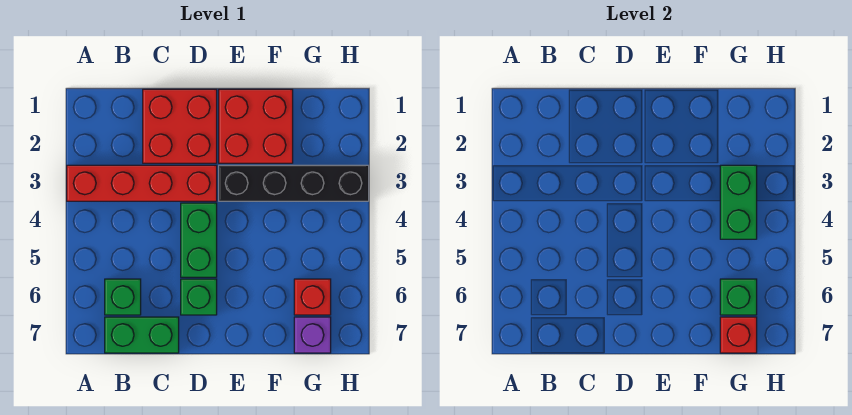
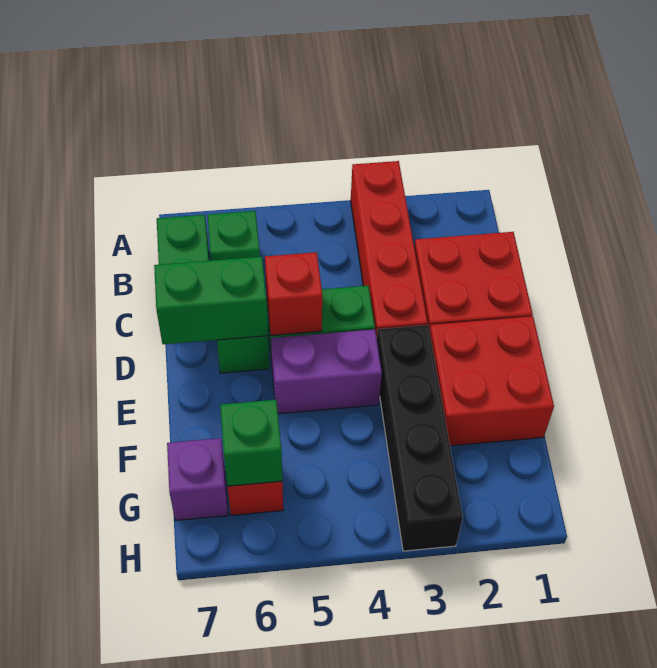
none -> purple brick E4:E5 level 1
green brick G3:G4 level 2 -> green brick D6:D7 level 2
red brick G7 level 2 -> red brick D5 level 2

